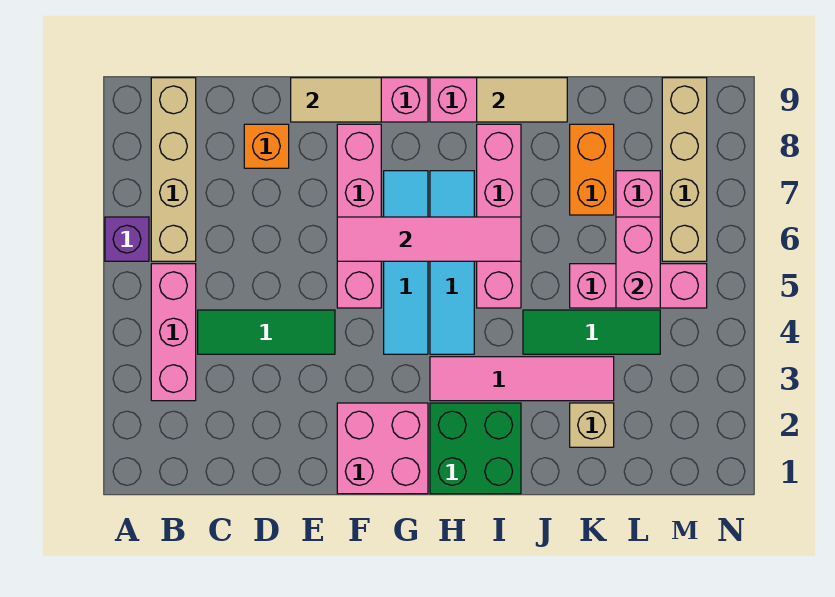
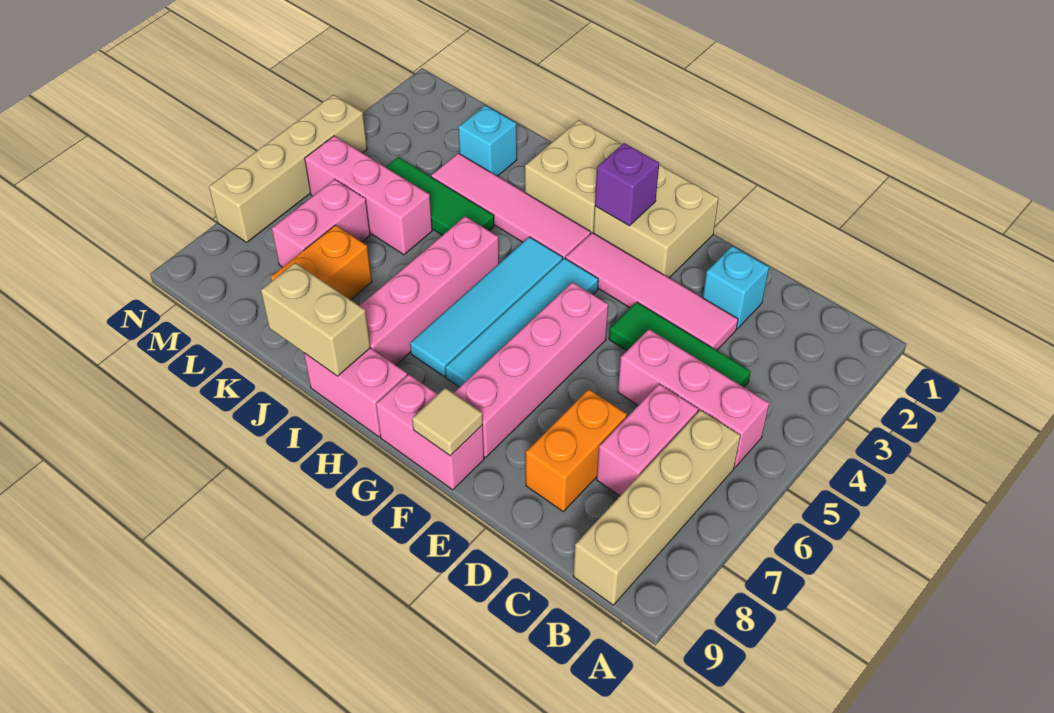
purple brick A6 level 1 -> purple brick G2 level 2
pink brick B3:B5 level 1 -> pink brick B5:D5 level 1
none -> cyan brick D2 level 1
orange brick D8 level 1 -> orange brick D7:D8 level 1
tan tile E9:F9 level 2 -> tan tile F9 level 2
pink brick F1:G2 level 1 -> tan brick F1:G2 level 1
pink tile F6:I6 level 2 -> pink tile D3:G3 level 1
green brick H1:I2 level 1 -> tan brick H1:I2 level 1
tan tile I9:J9 level 2 -> tan brick I9:J9 level 2
tan brick K2 level 1 -> cyan brick K2 level 1
pink brick L5:L6 level 2 -> pink brick C6:C7 level 1
tan brick M6:M9 level 1 -> tan brick N4:N7 level 1

